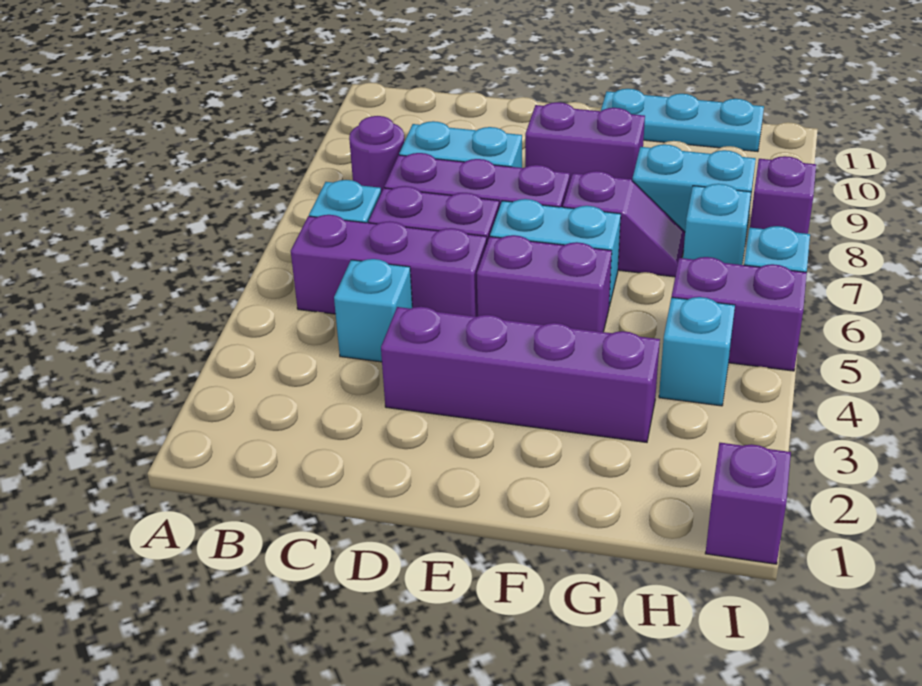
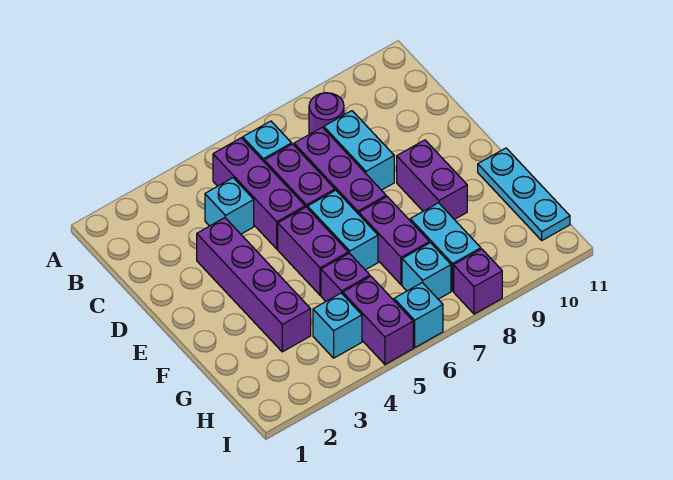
purple slope F7:G7 level 1 top F -> purple brick F7:G7 level 1
purple brick I1 level 1 -> purple brick G5 level 1

